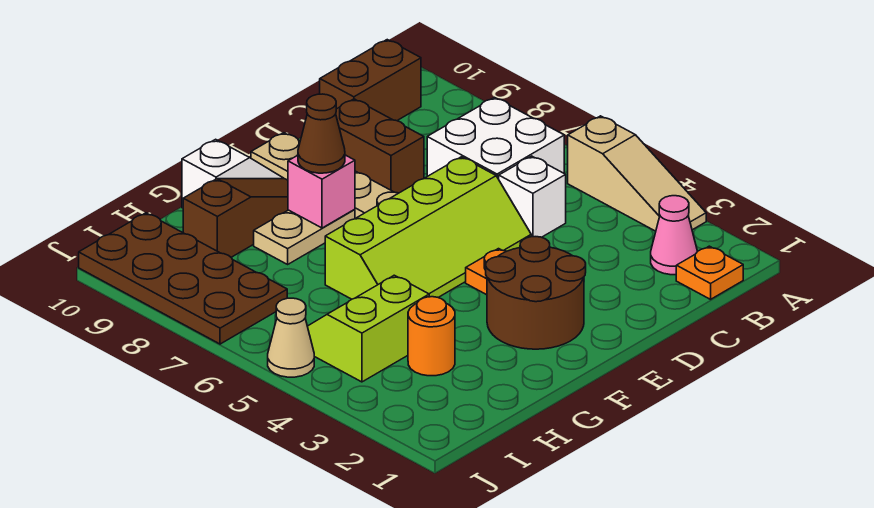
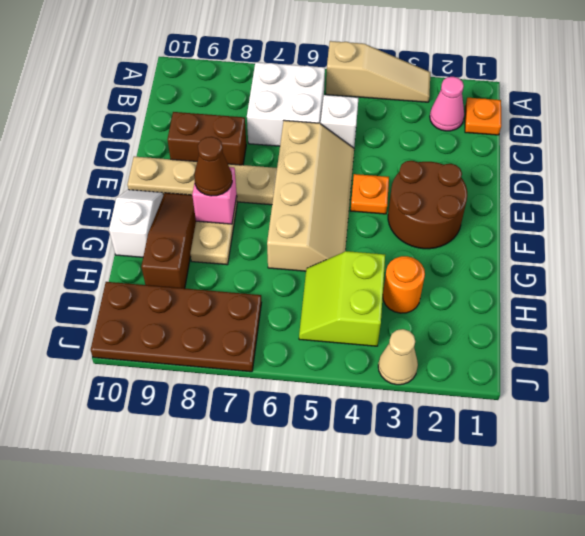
brown brick B10:C10 level 1 -> none
lime slope D5:G6 level 1 top 6 -> tan slope D5:G6 level 1 top 6
tan cone J5 level 1 -> tan cone J3 level 1

